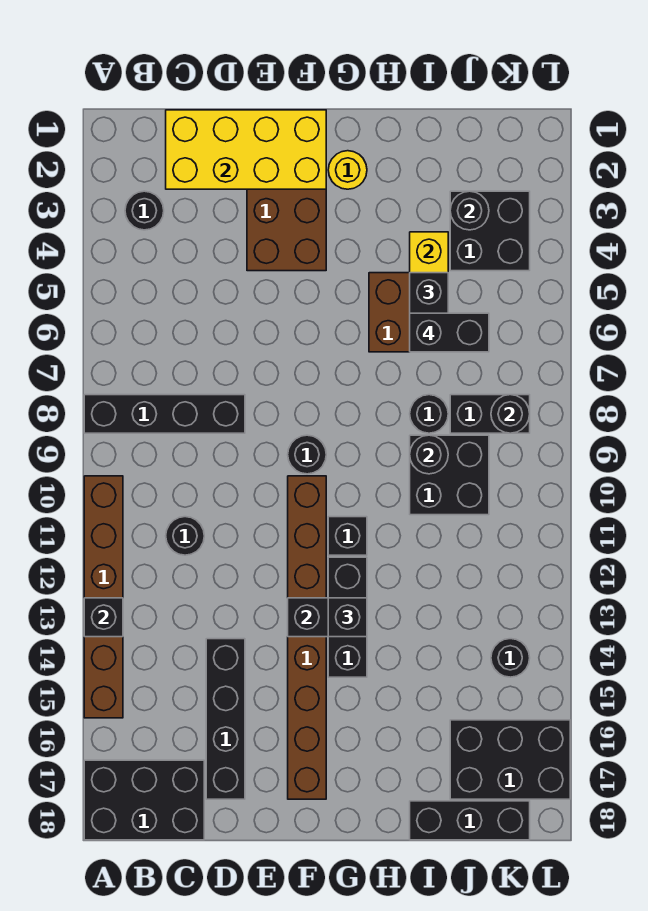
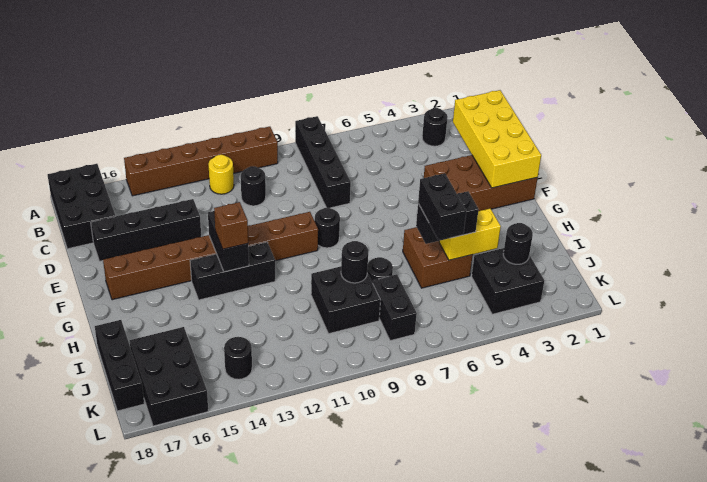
black brick A13 level 2 -> none
yellow round brick G2 level 1 -> yellow round brick B12 level 1
black brick G11 level 1 -> none
black brick G13 level 3 -> brown brick G13 level 3
black round brick K8 level 2 -> none

